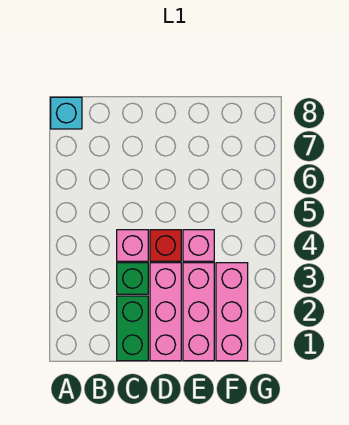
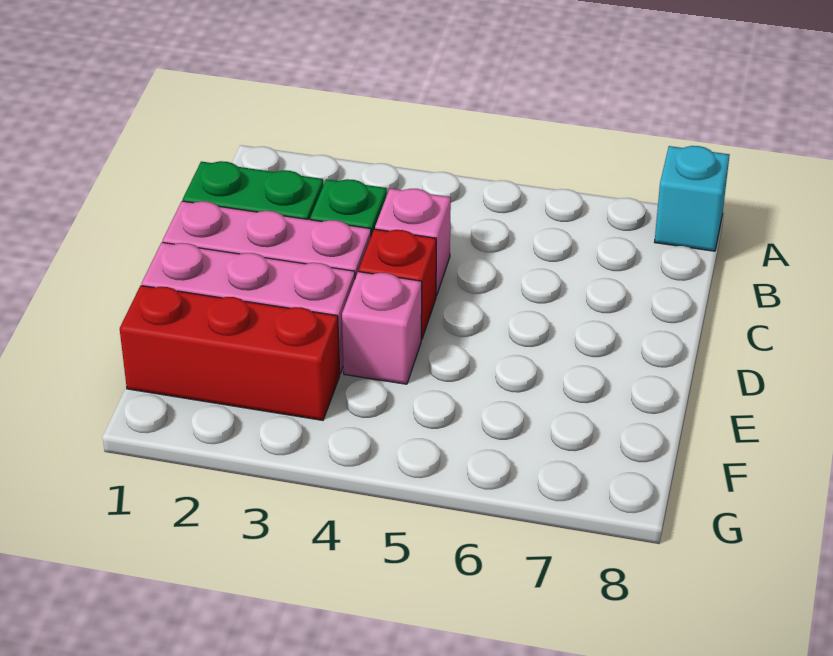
pink brick F1:F3 level 1 -> red brick F1:F3 level 1

